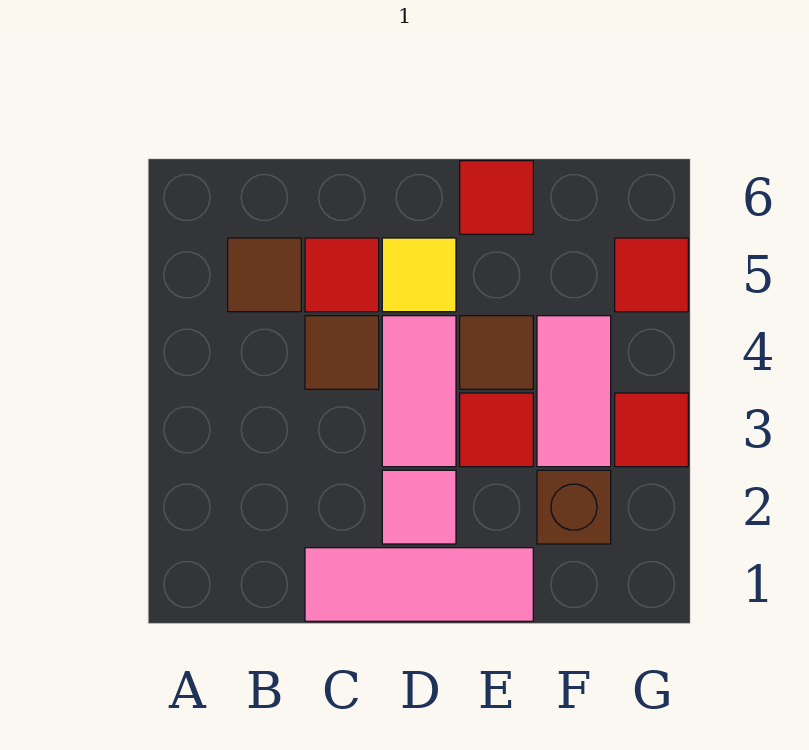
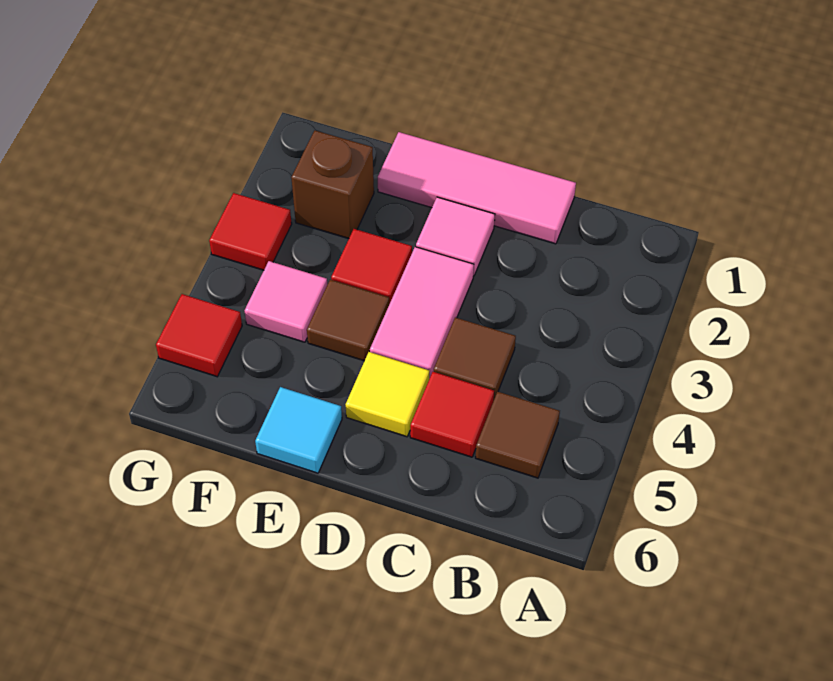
red tile E6 level 1 -> cyan tile E6 level 1
pink tile F3:F4 level 1 -> pink tile F4 level 1

